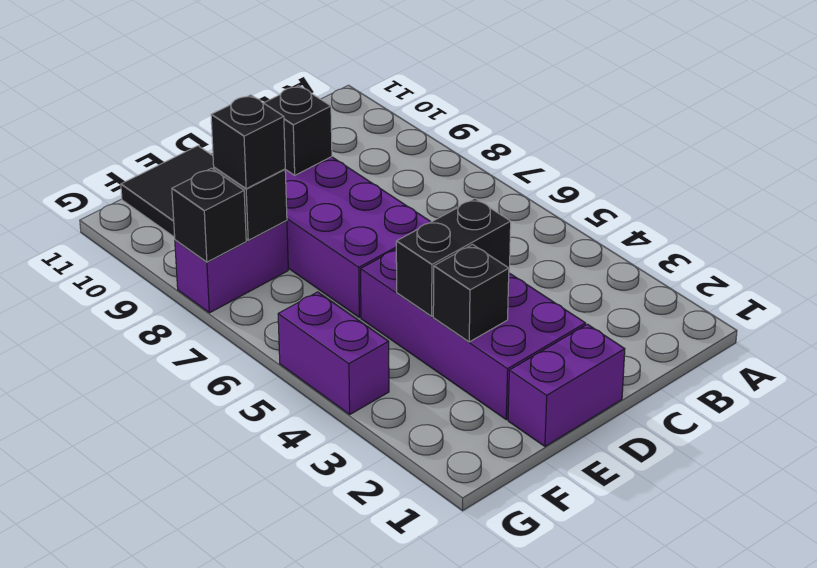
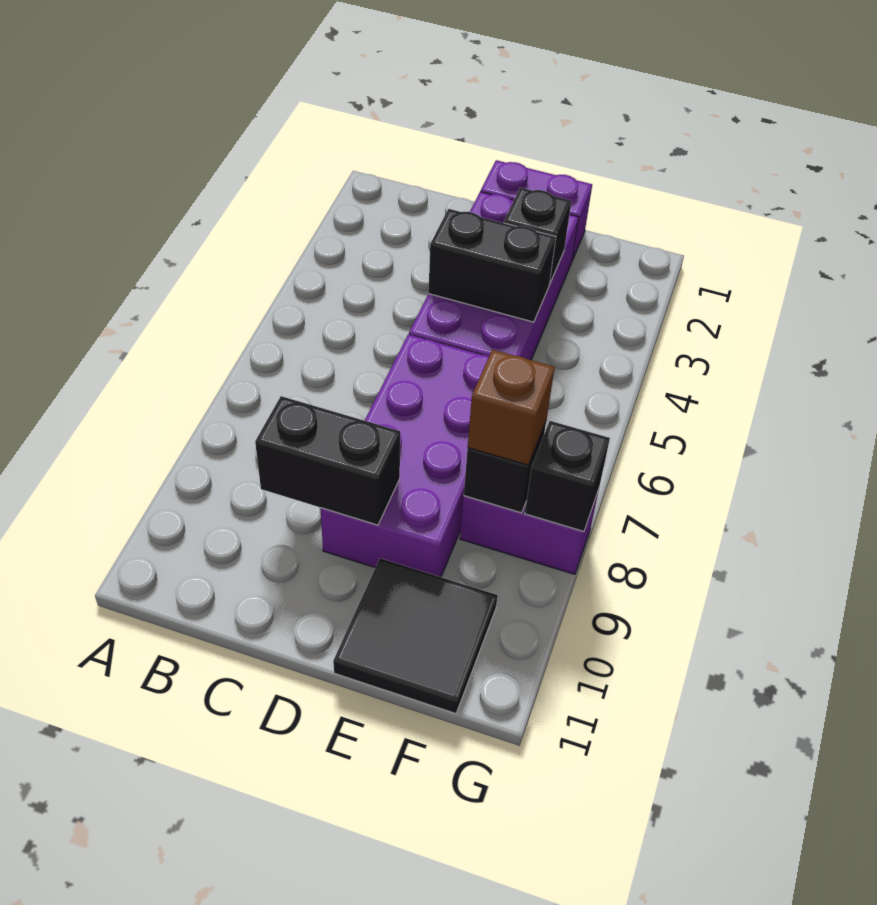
black brick D9 level 2 -> black brick C9:D9 level 2
black brick F8 level 3 -> brown brick F8 level 3
purple brick G4:G5 level 1 -> none

